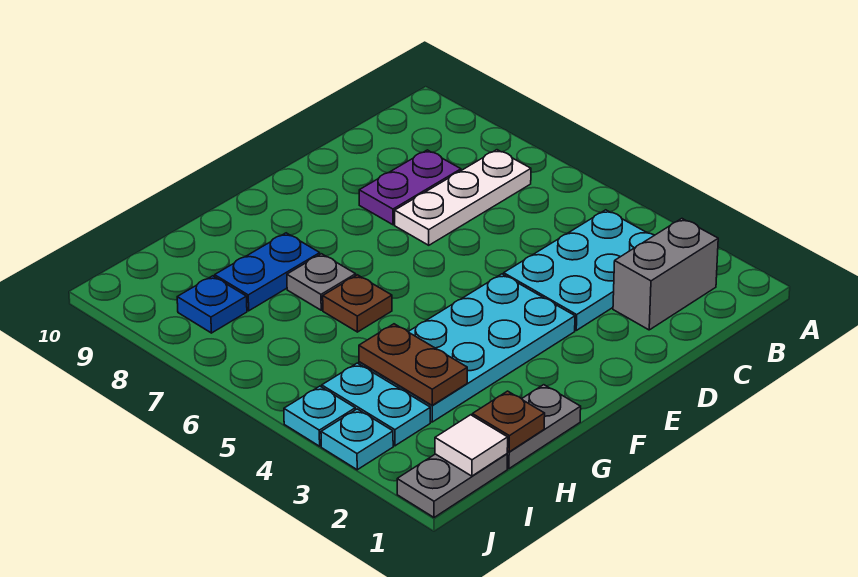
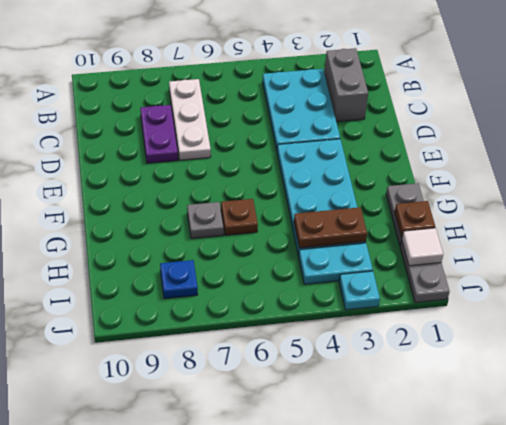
blue plate G8:H8 level 1 -> none
cyan plate J4 level 1 -> none

